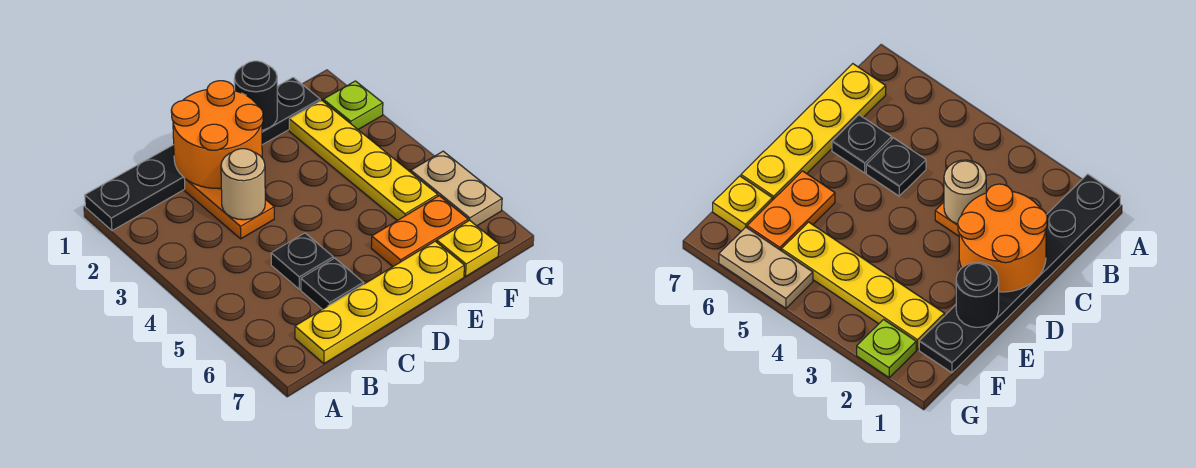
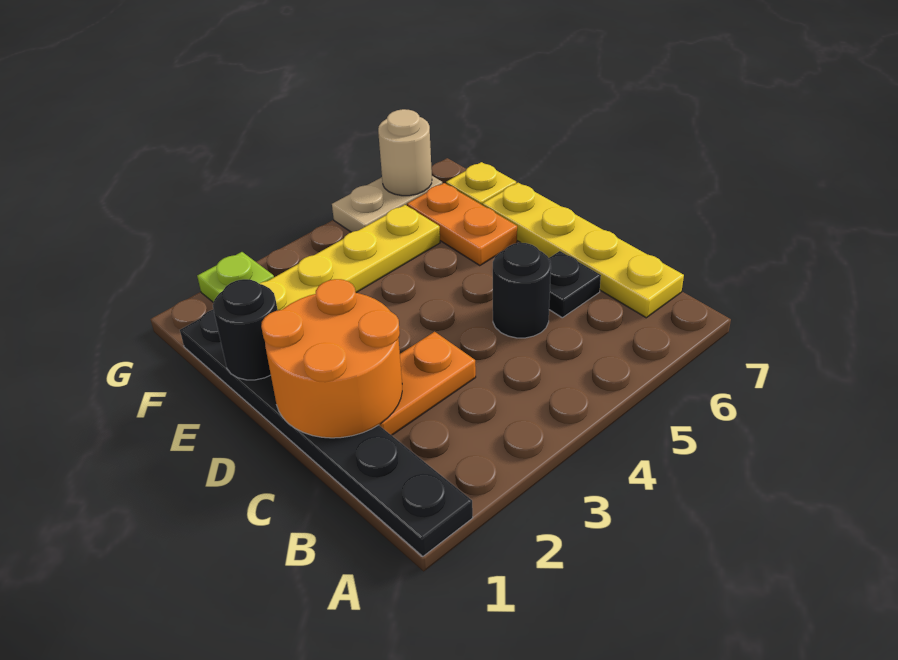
tan round brick C3 level 2 -> tan round brick G6 level 2
black plate C5 level 1 -> black round brick C5 level 1

